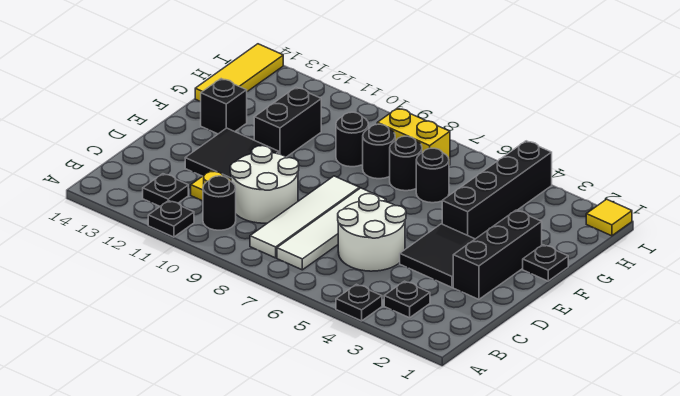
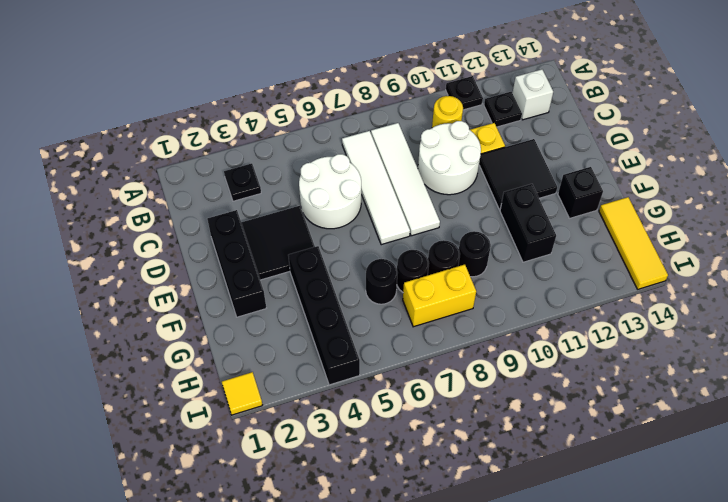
black plate A4 level 1 -> none
black round brick B10 level 1 -> yellow round brick B10 level 1
none -> white brick B13 level 1
black plate F1 level 1 -> none

